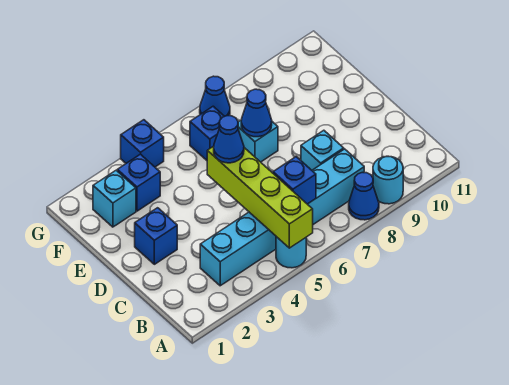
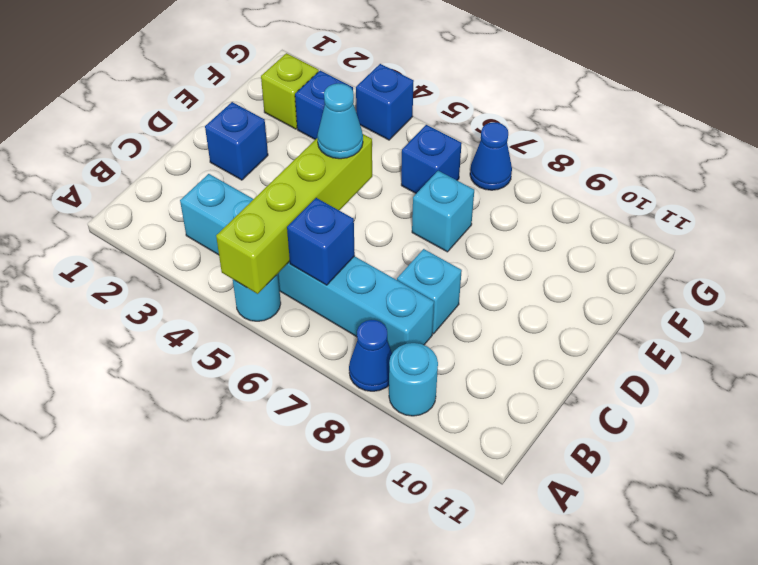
blue cone D5 level 3 -> cyan cone D5 level 3
blue cone E7 level 2 -> none
cyan brick F2 level 1 -> lime brick F2 level 1

